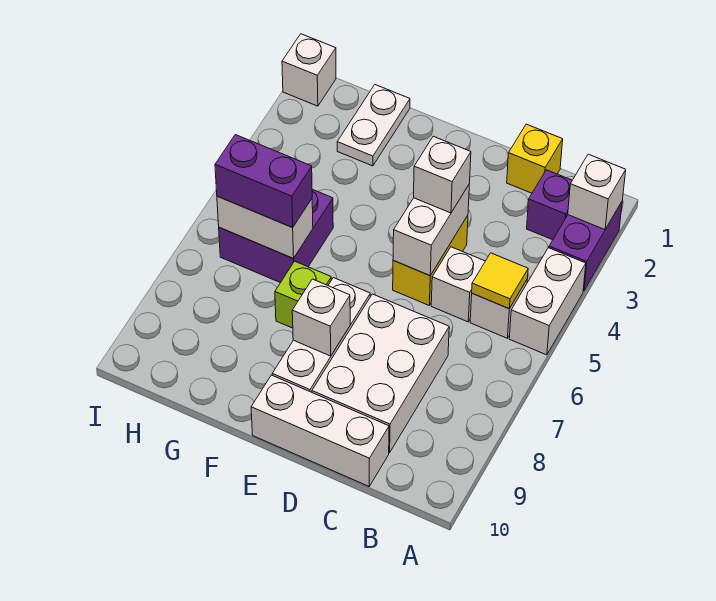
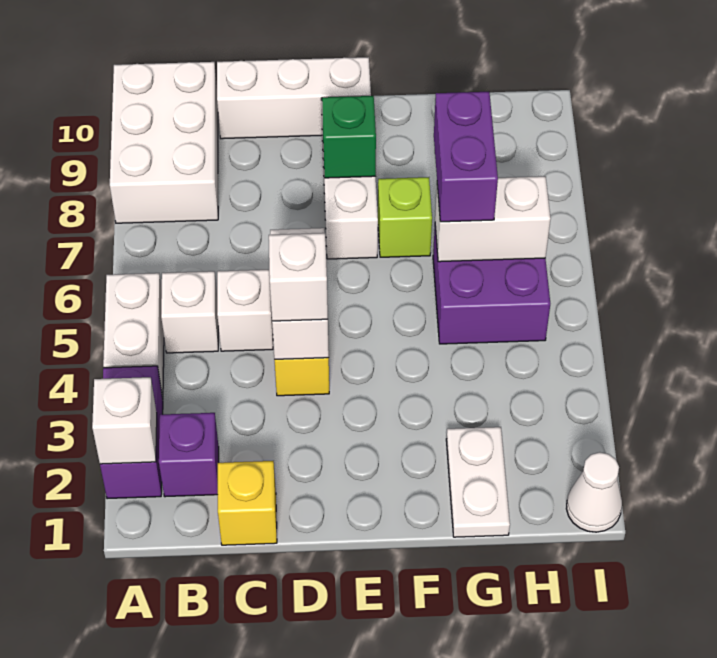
yellow tile B5 level 2 -> none
white brick C7:D9 level 1 -> white brick A8:B10 level 1
white brick E8 level 2 -> green brick E8 level 2
purple brick G6:H6 level 3 -> purple brick G6:G7 level 3
white brick I1 level 1 -> white cone I1 level 1

